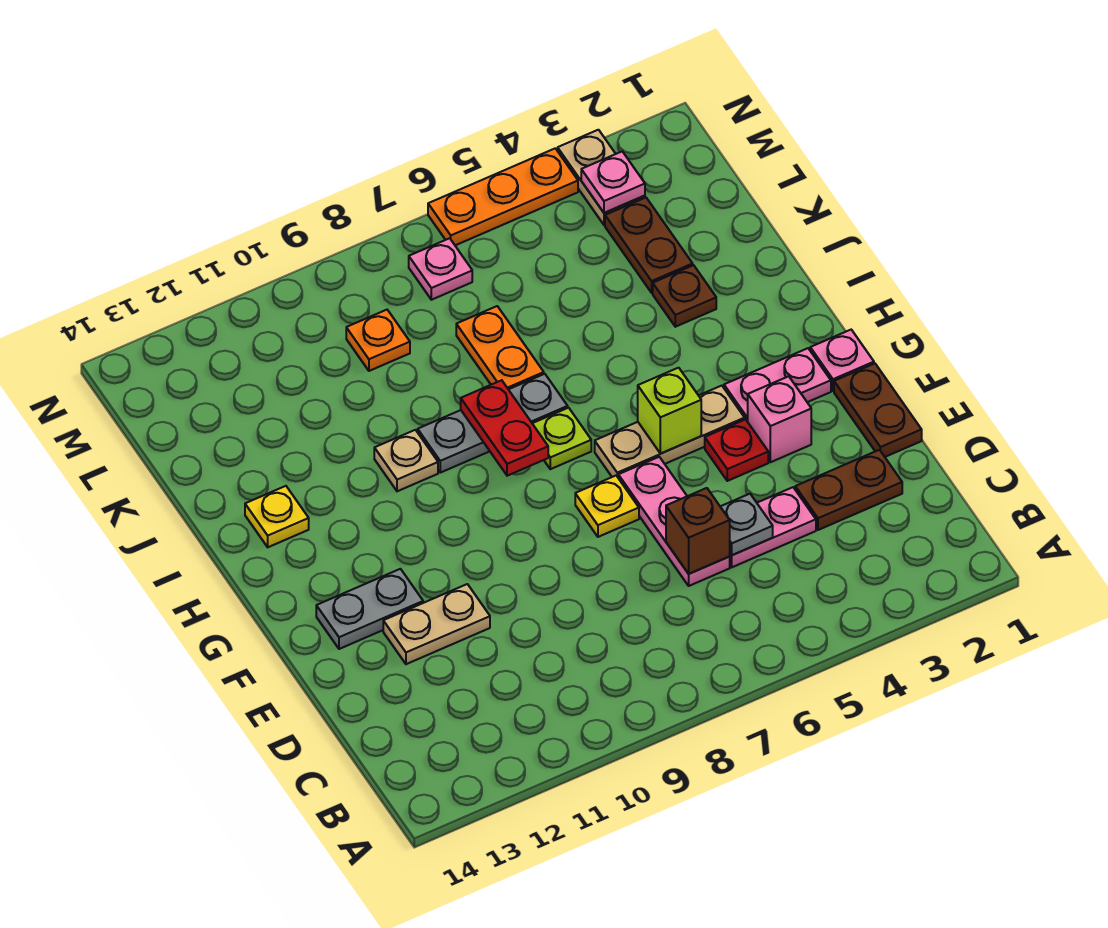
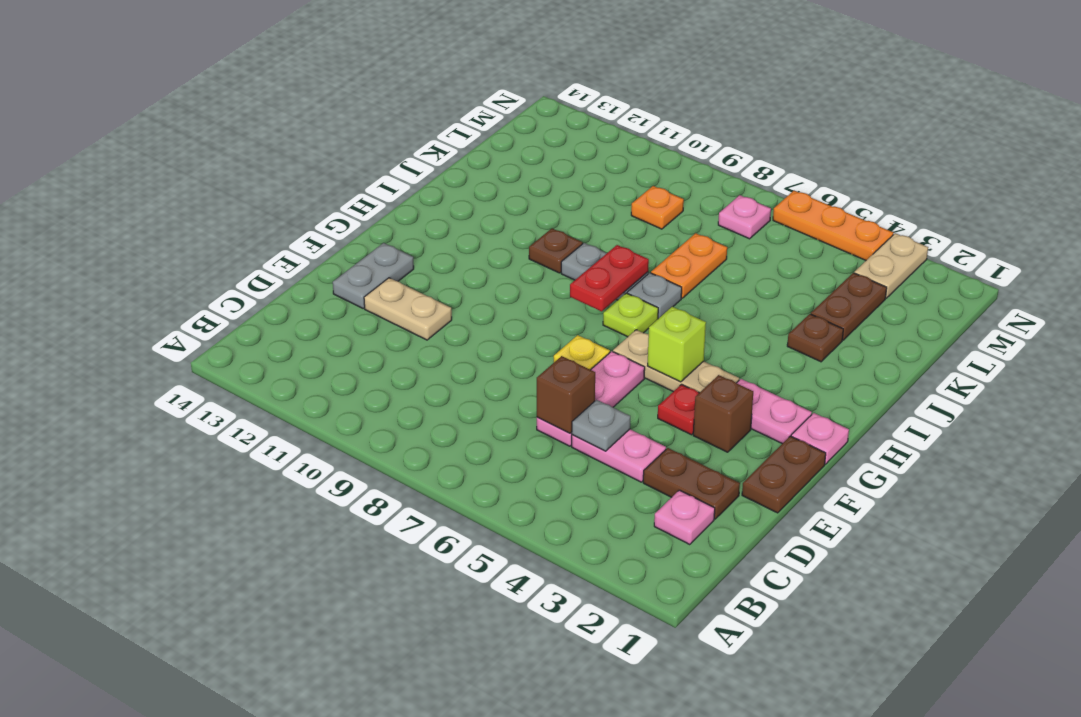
pink brick F3 level 1 -> brown brick F3 level 1
grey plate F12:F13 level 1 -> grey plate E13:F13 level 1
tan plate I10 level 1 -> brown plate I10 level 1
yellow plate I13 level 1 -> none
pink plate M3 level 2 -> pink plate C2 level 1

